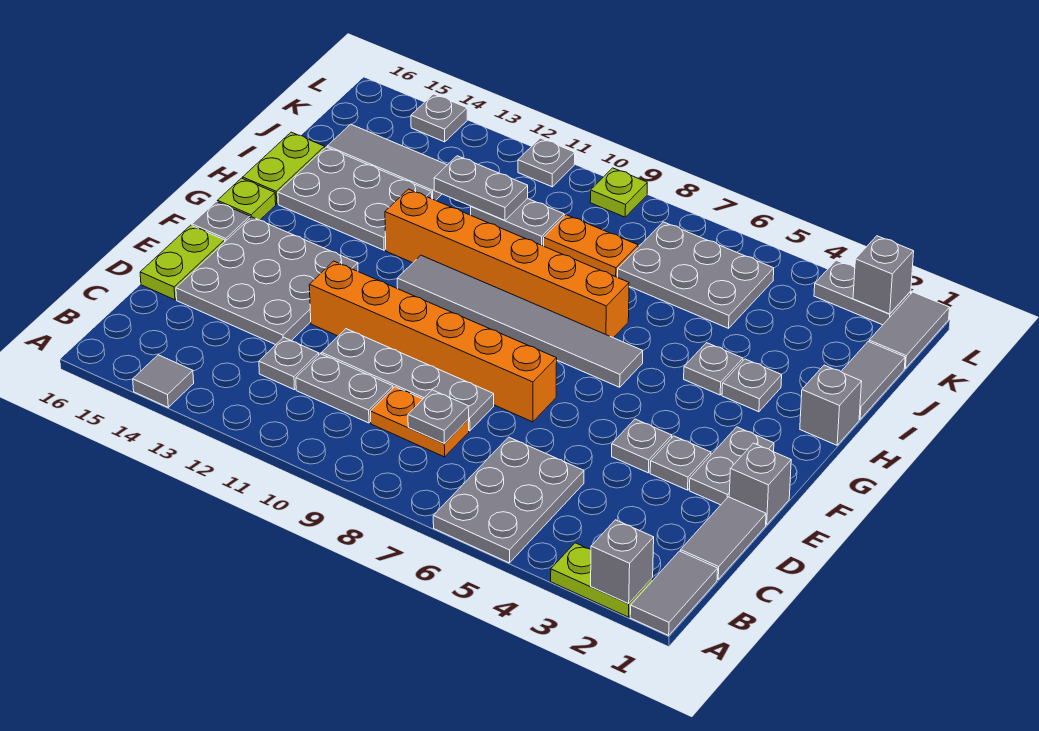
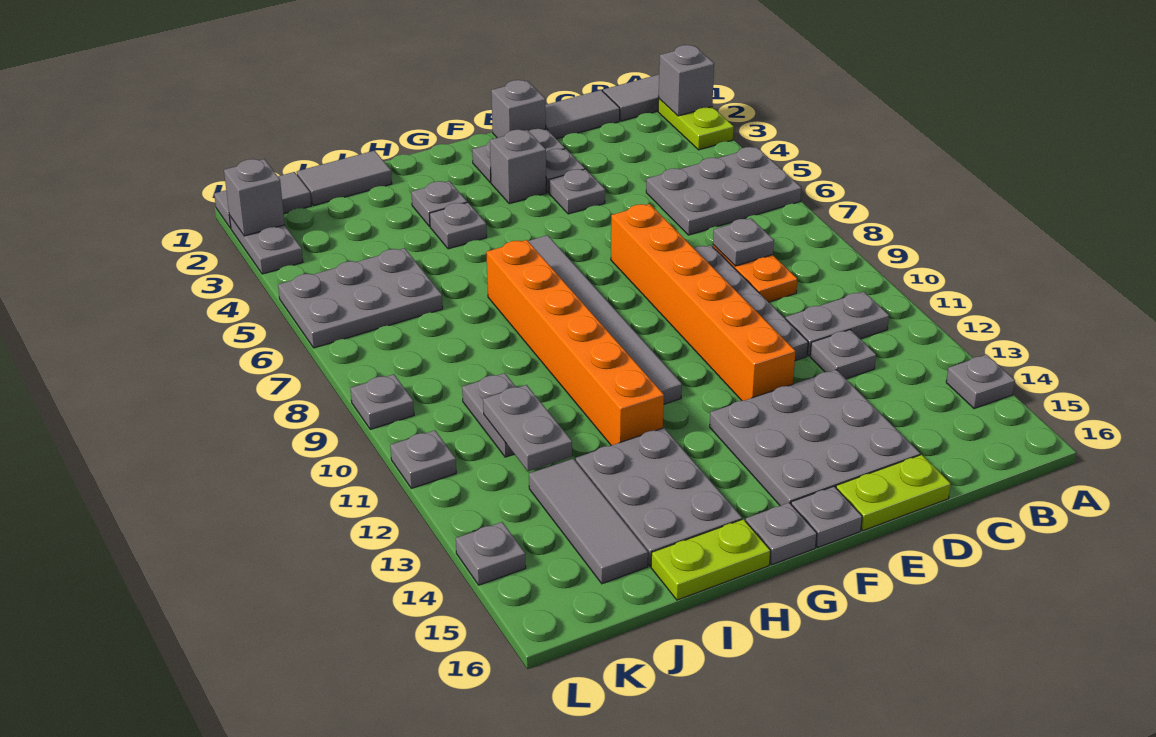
grey tile A14 level 1 -> grey plate A14 level 1
grey plate C10:C11 level 1 -> grey plate B11:C11 level 1
lime plate G16 level 1 -> grey plate G16 level 1
grey brick H1 level 1 -> grey brick F3 level 1
grey plate J5:K7 level 1 -> grey plate J5:L6 level 1
orange plate J8:J9 level 1 -> none
lime plate L9 level 1 -> grey plate L9 level 1

